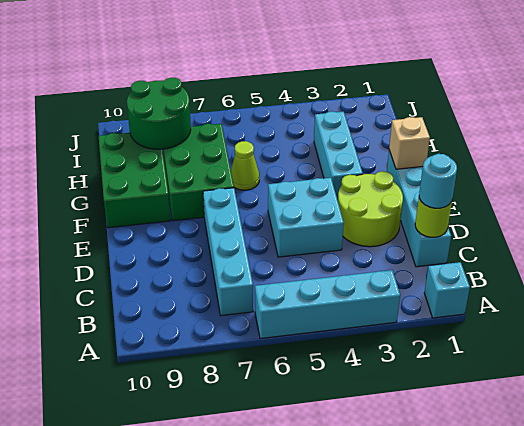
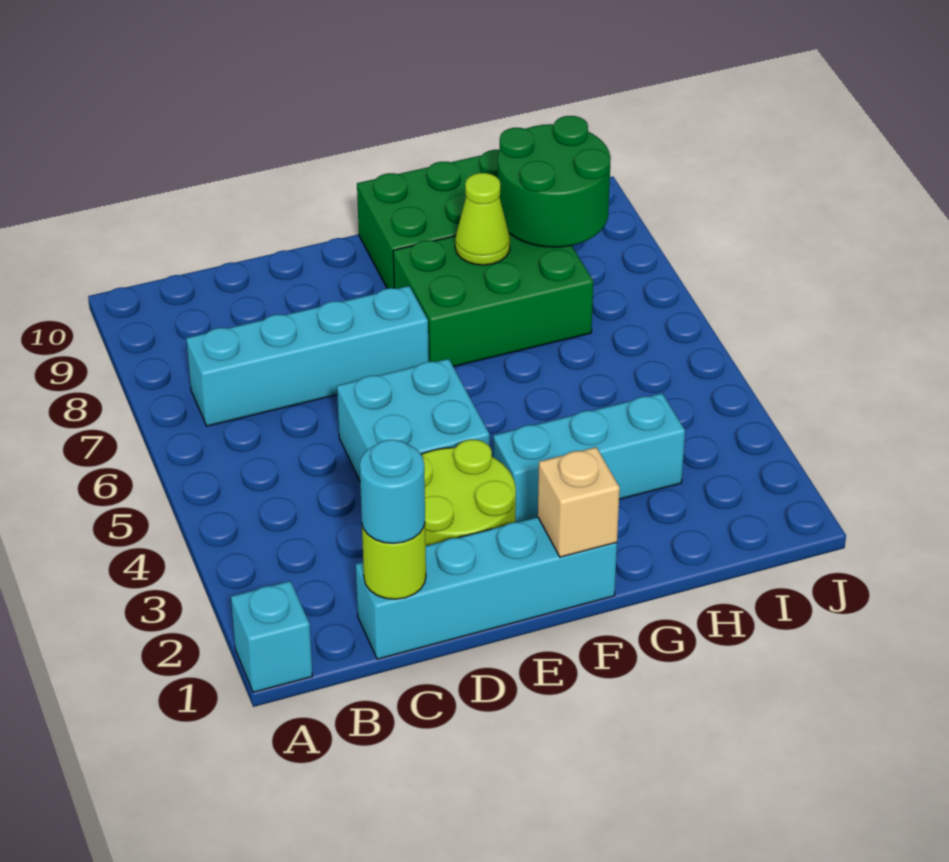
cyan brick A3:A6 level 1 -> none
lime cone G6 level 1 -> lime cone G8 level 2

